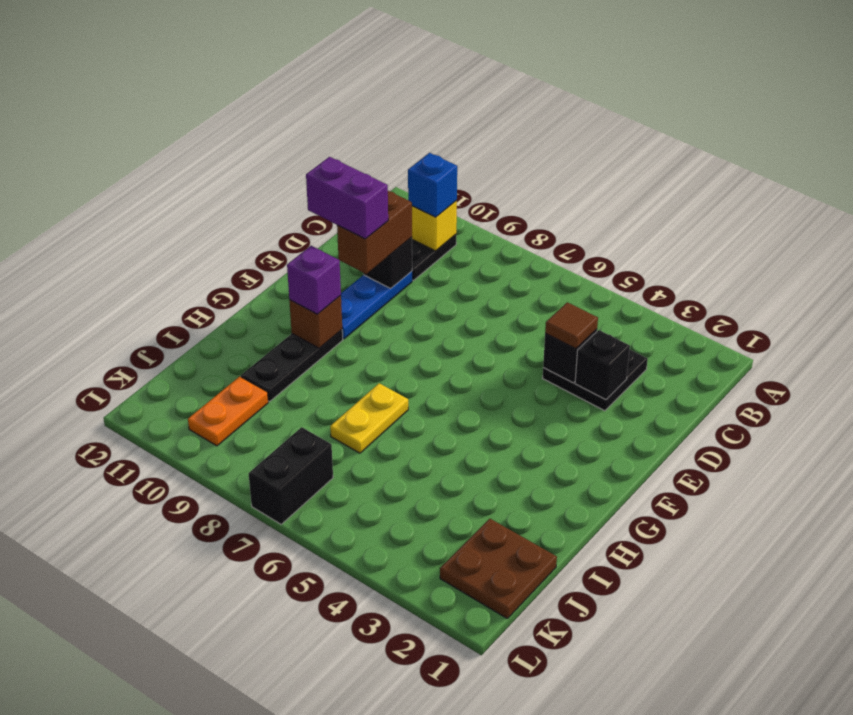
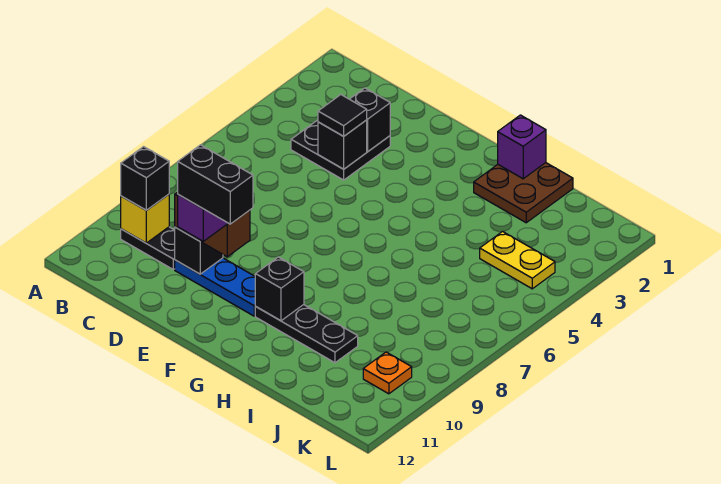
blue brick B10 level 3 -> black brick B10 level 3
brown tile D4 level 3 -> black tile D4 level 3
brown brick G10 level 2 -> black brick G10 level 2
purple brick G10 level 3 -> purple brick H1 level 2
yellow plate H7:I7 level 1 -> yellow plate J4:K4 level 1
brown plate J1:K2 level 1 -> brown plate H1:I2 level 1
orange plate J10:K10 level 1 -> orange plate K10 level 1
black brick K7:L7 level 1 -> black brick E11:F11 level 5

